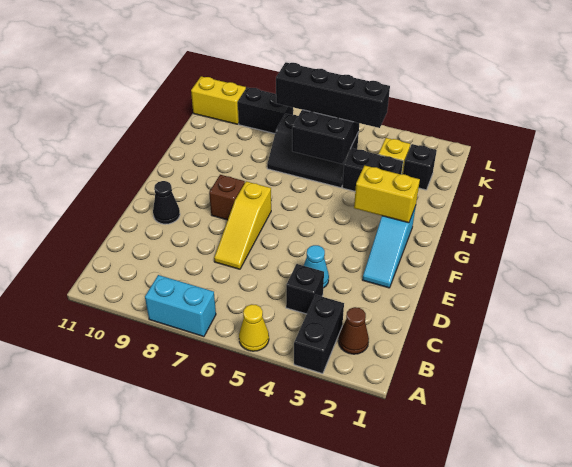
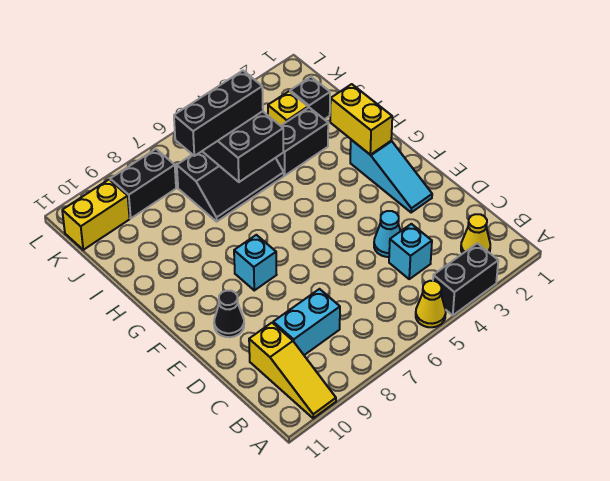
black brick A3:B3 level 1 -> black brick A3:A4 level 1
cyan brick A7:A8 level 1 -> cyan brick C8:C9 level 1
brown cone B2 level 1 -> yellow cone B2 level 1
black brick C4 level 1 -> cyan brick C4 level 1
yellow slope D7:F7 level 1 top F -> yellow slope A10:C10 level 1 top C
brown brick F8 level 1 -> cyan brick F8 level 1
yellow brick G2:G3 level 2 -> yellow brick G2:H2 level 2
black brick J4:J7 level 3 -> black brick J5:J7 level 3

